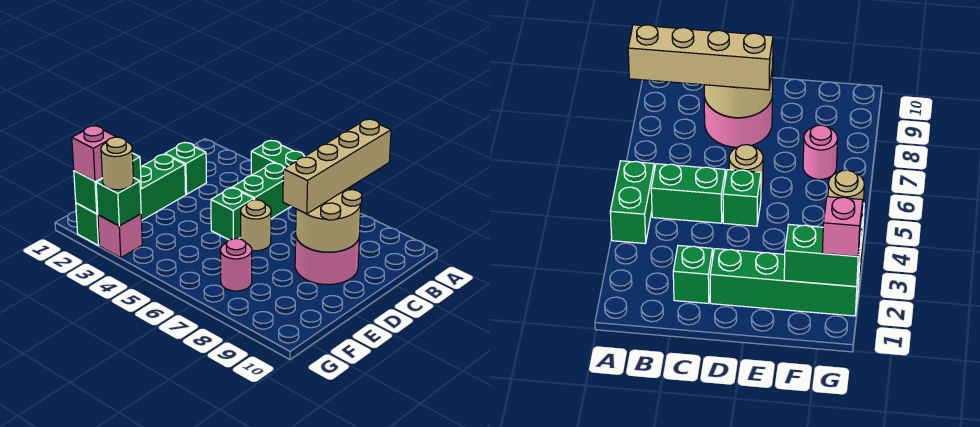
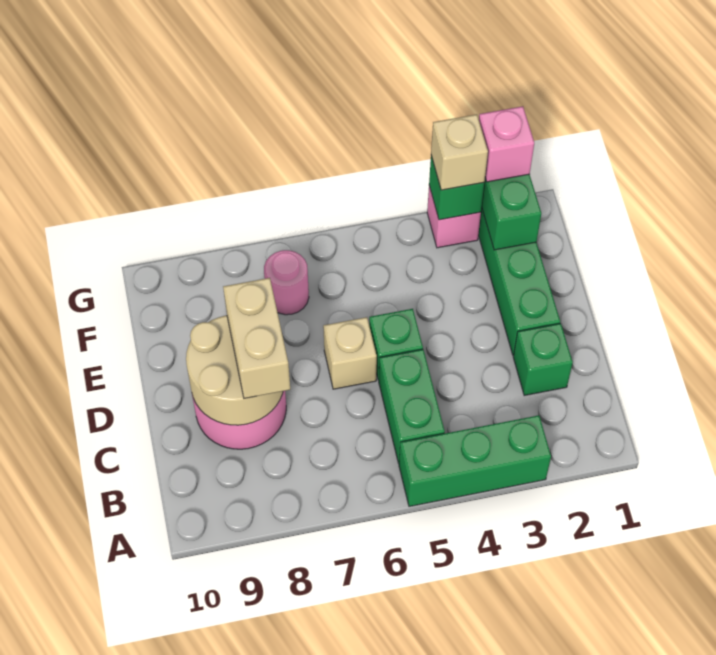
green brick A4:A5 level 1 -> green brick A3:A5 level 1
tan brick A8:D8 level 3 -> tan brick C8:D8 level 3
tan round brick D6 level 1 -> tan brick D6 level 1
tan round brick G3 level 3 -> tan brick G3 level 3

